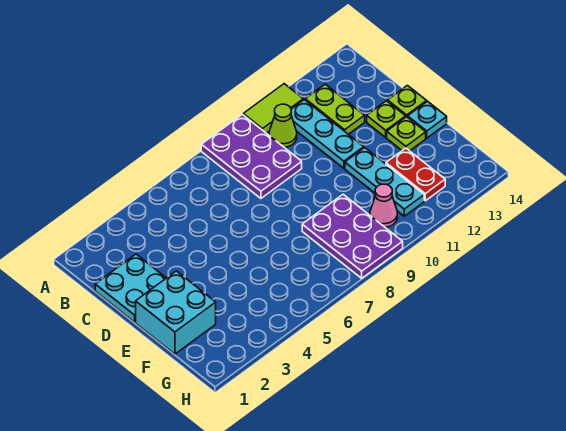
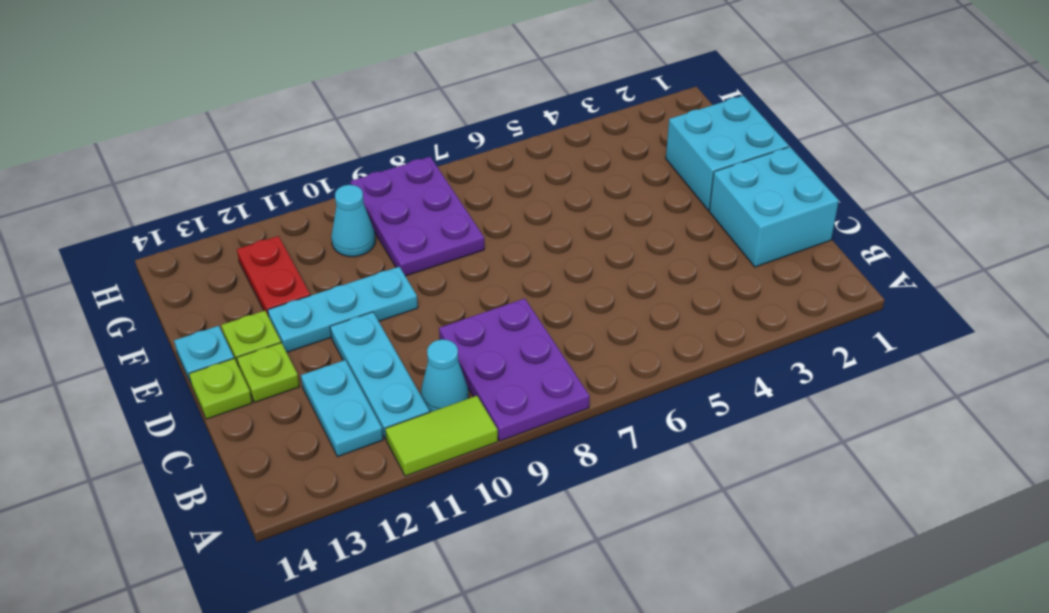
lime cone B10 level 1 -> cyan cone B10 level 1
lime plate B12:C12 level 1 -> cyan plate B12:C12 level 1
cyan plate C1:D2 level 1 -> cyan brick C1:D2 level 1
cyan plate E11:G11 level 1 -> cyan plate E10:E12 level 1
pink cone G10 level 1 -> cyan cone G10 level 1

